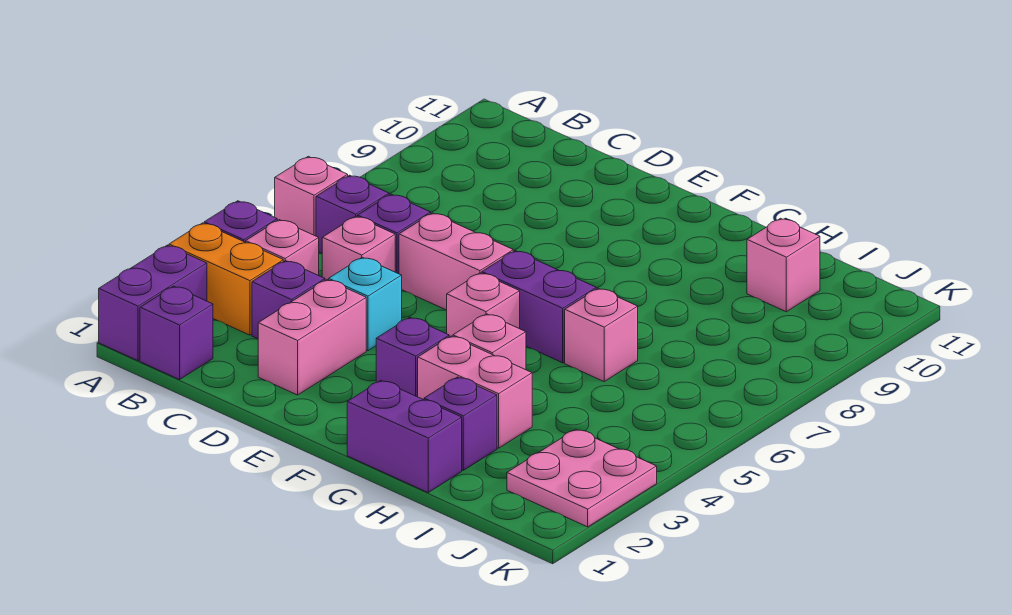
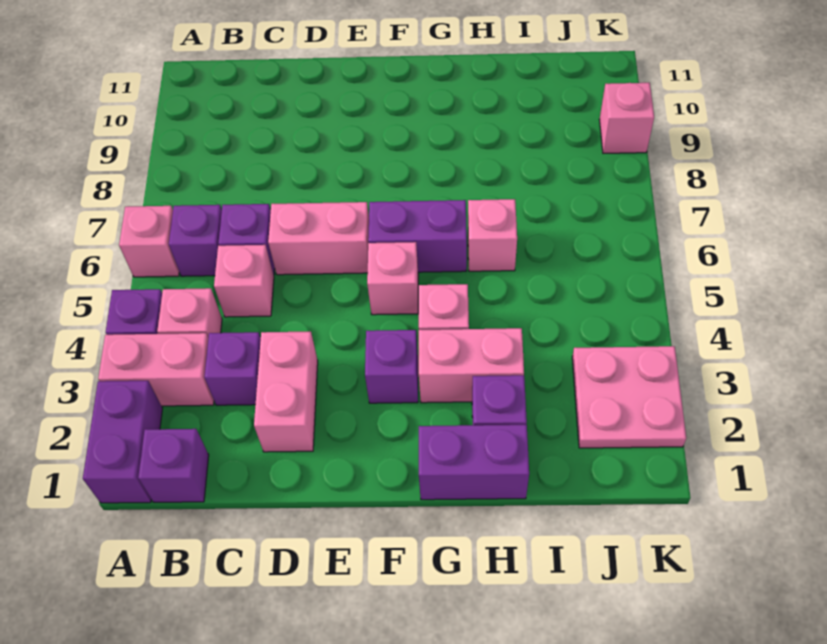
orange brick A3:B3 level 1 -> pink brick A3:B3 level 1
cyan brick D4 level 1 -> none
pink brick I10 level 1 -> pink brick K9 level 1

